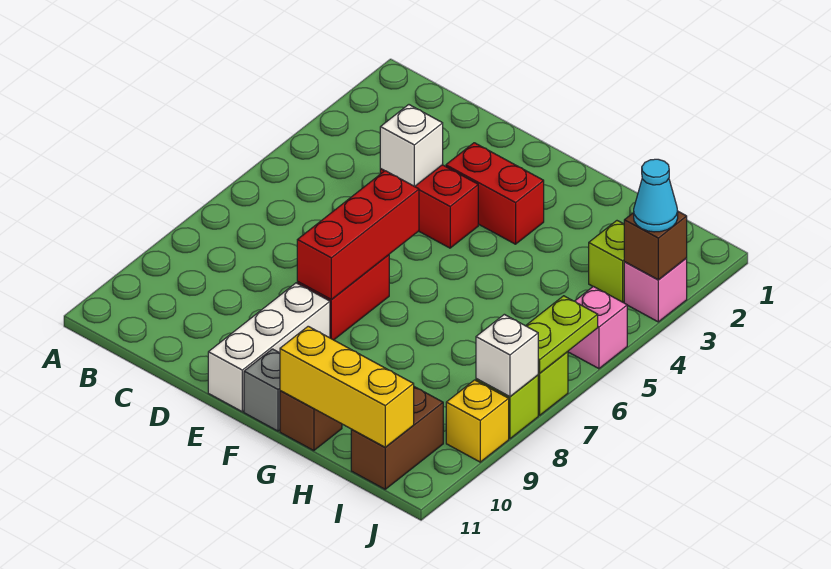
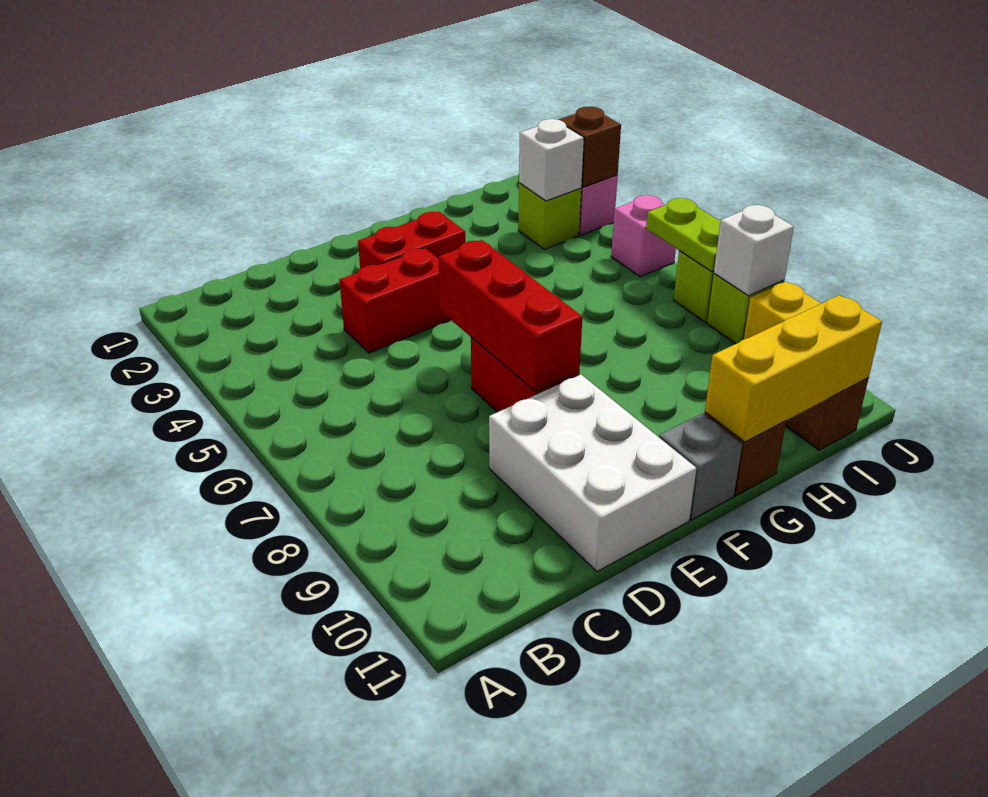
white brick D4 level 2 -> white brick I3 level 2
white brick E9:E11 level 1 -> white brick D9:E11 level 1
cyan cone J3 level 3 -> none

